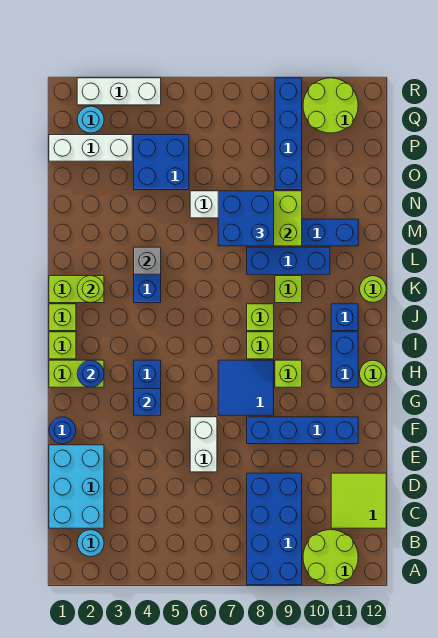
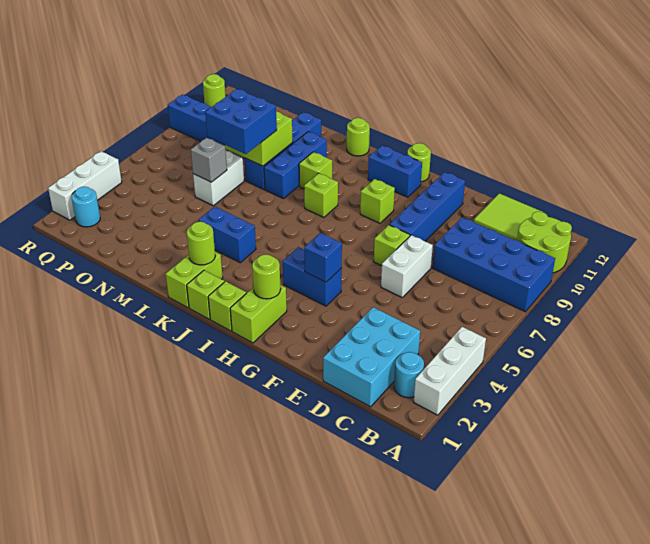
cyan brick C1:E2 level 1 -> cyan brick C1:D3 level 1
white brick E6:F6 level 1 -> white brick E6:E7 level 1
blue round brick F1 level 1 -> none
blue tile G7:H8 level 1 -> none
blue round brick H2 level 2 -> lime round brick H2 level 2
lime brick I8 level 1 -> lime brick F7 level 1
blue brick J11 level 1 -> none
grey brick L4 level 2 -> grey brick N6 level 2
blue brick O4:P5 level 1 -> none
white brick P1:P3 level 1 -> white brick A2:A4 level 1
lime round brick Q10:R11 level 1 -> lime round brick R11 level 1

